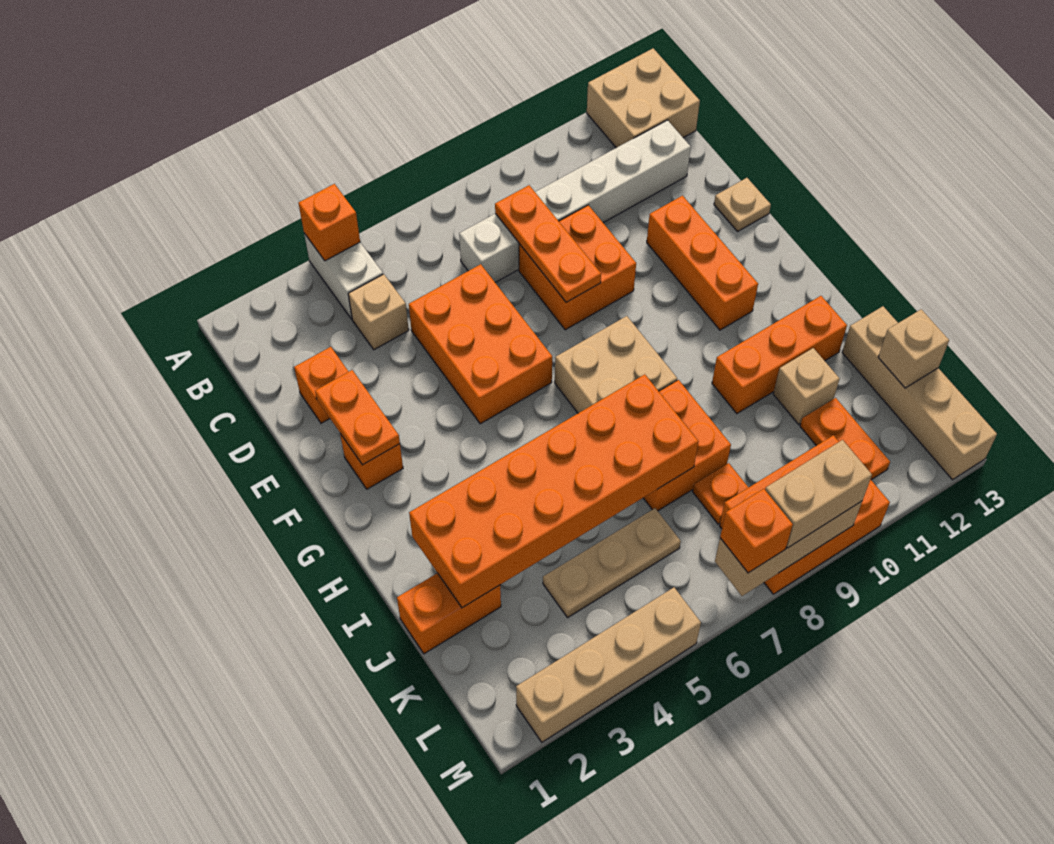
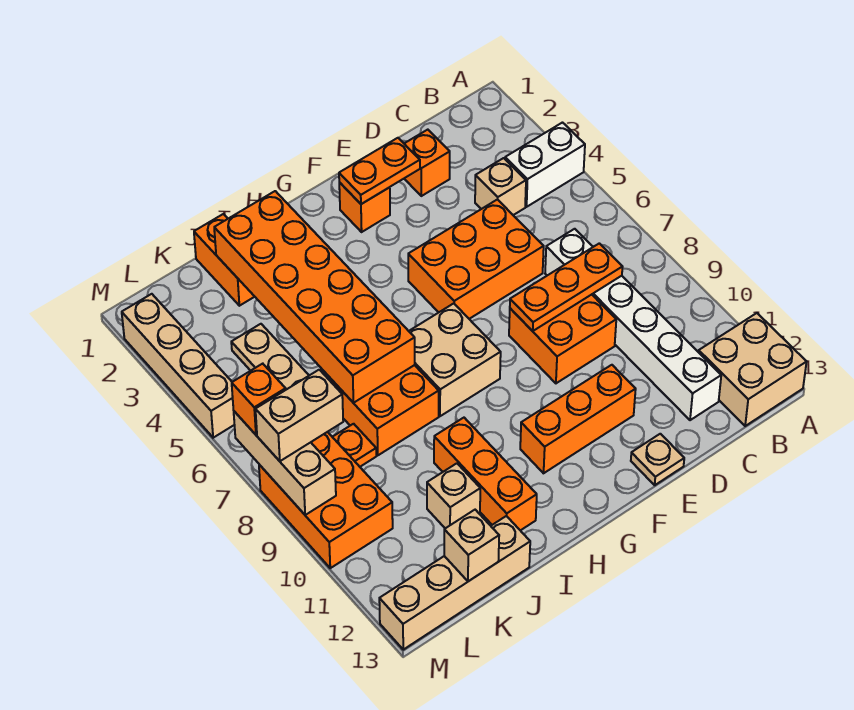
orange brick A4 level 2 -> none
orange plate K11:L11 level 1 -> none
tan brick M8:M9 level 3 -> tan brick L8:M8 level 3

